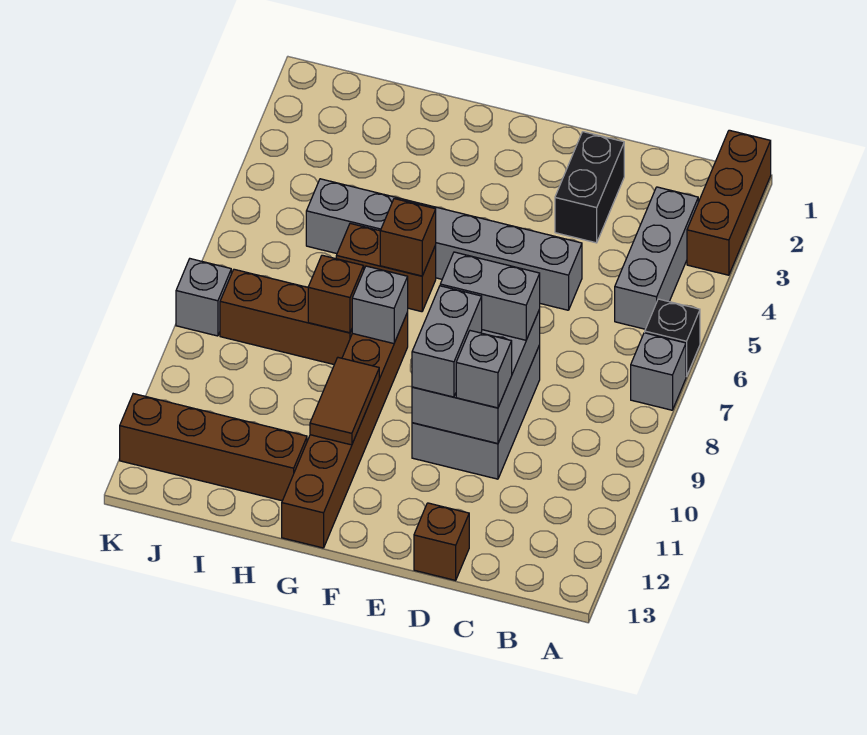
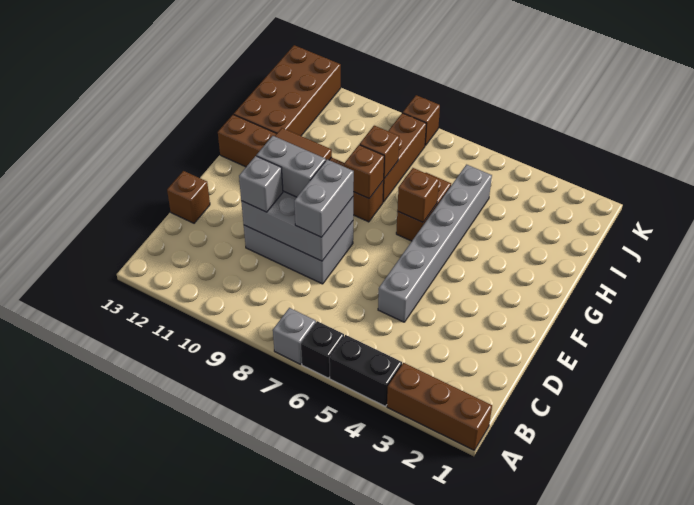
grey brick B3:B5 level 1 -> none
black brick D2:D3 level 1 -> black brick A4:A5 level 1
grey brick G8 level 2 -> brown brick G8 level 2
brown brick H12:K12 level 1 -> brown brick H12:K13 level 1
grey brick K8 level 1 -> brown brick K8 level 1

